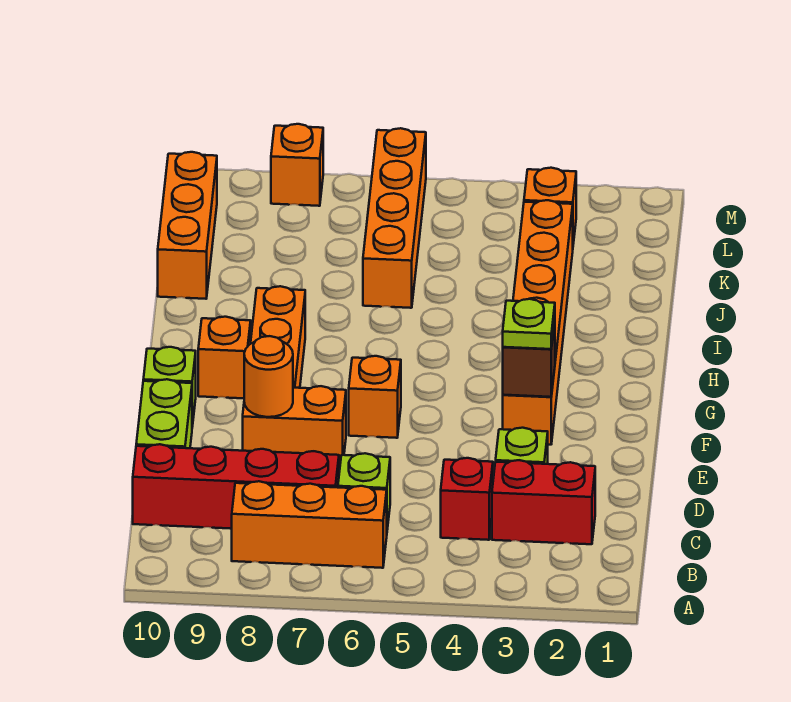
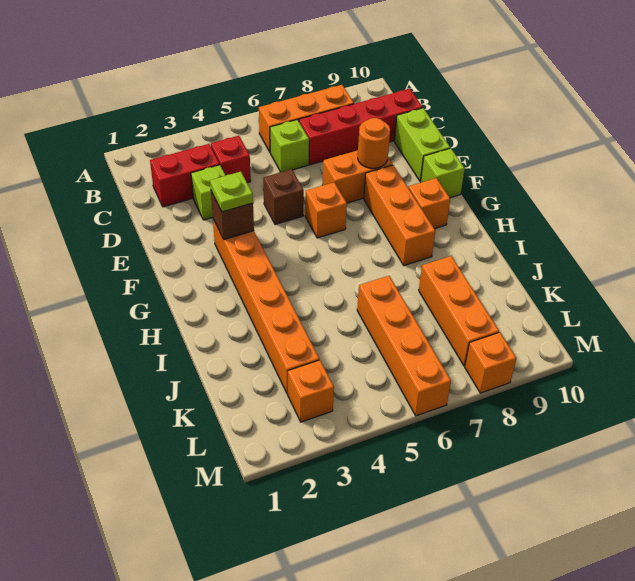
none -> brown brick E5 level 1
orange brick J10:L10 level 1 -> orange brick J8:L8 level 1

